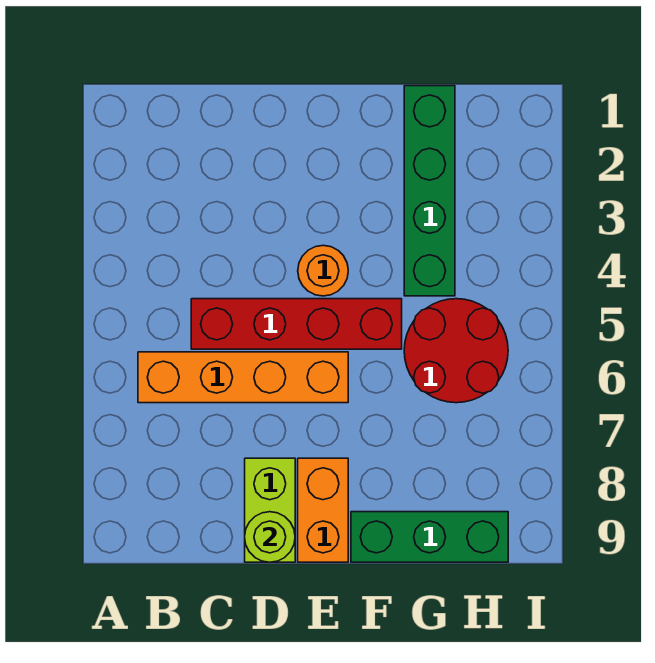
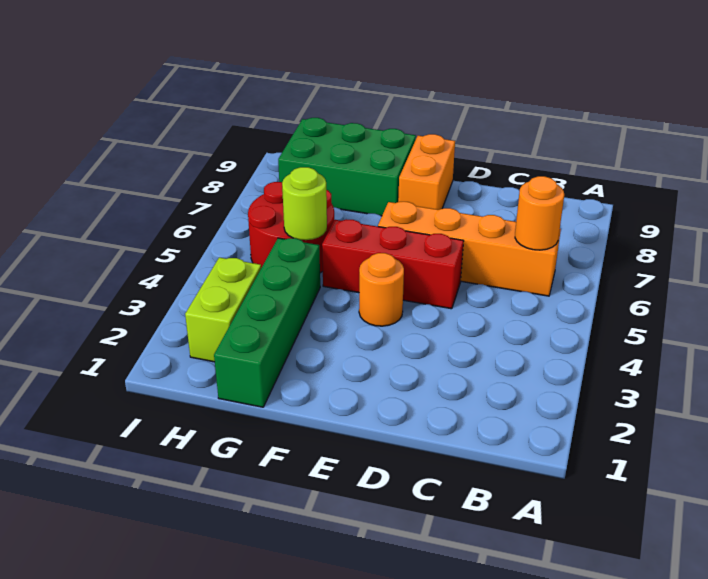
none -> orange round brick B6 level 2
red brick C5:F5 level 1 -> red brick D5:F5 level 1
lime brick D8:D9 level 1 -> lime brick H2:H3 level 1
lime round brick D9 level 2 -> lime round brick G5 level 2
green brick F9:H9 level 1 -> green brick F8:H9 level 1

